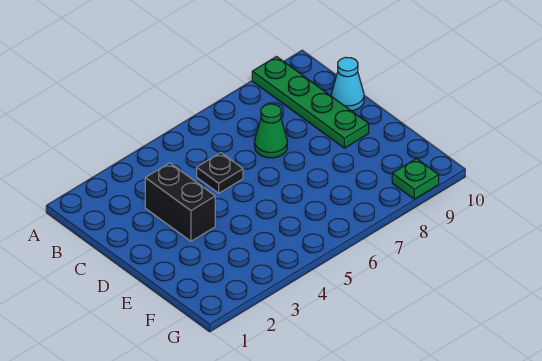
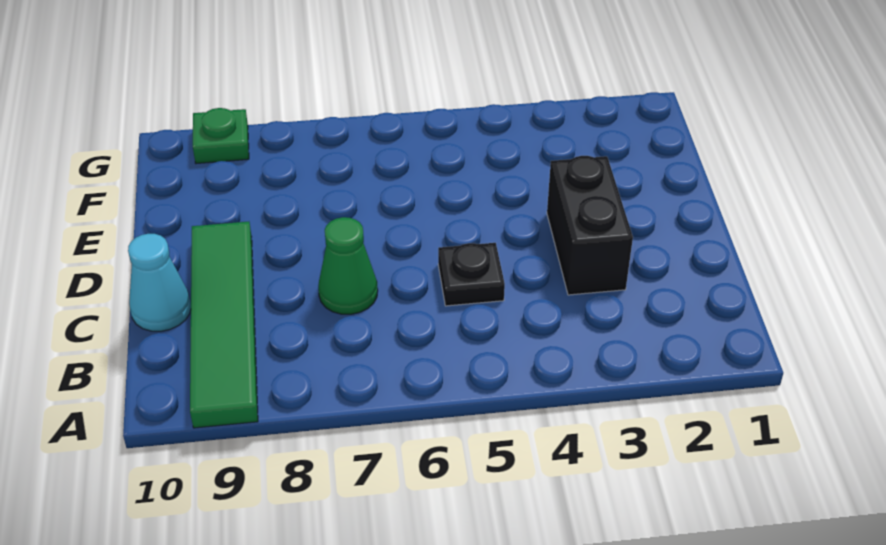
green plate A9:D9 level 1 -> green tile A9:D9 level 1

